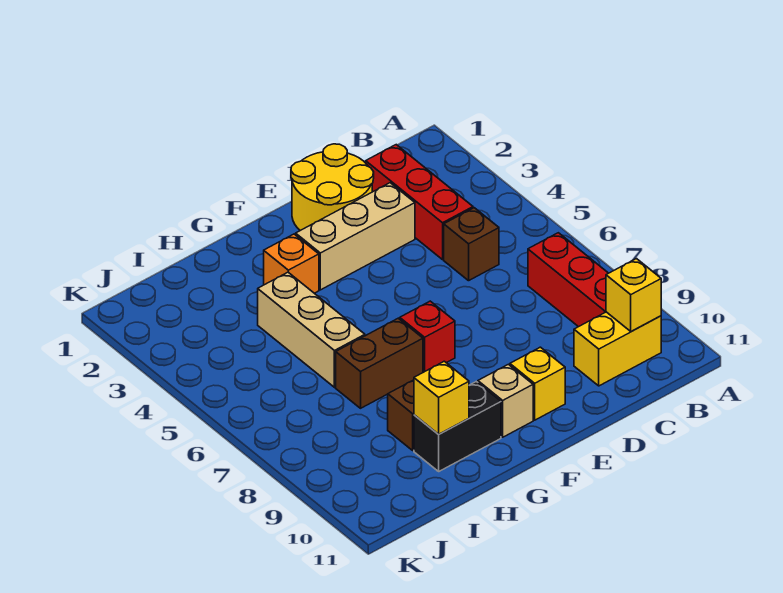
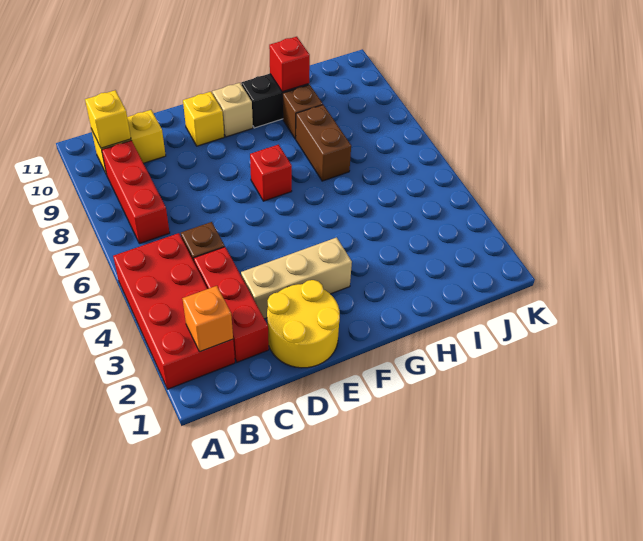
none -> red brick A2:B5 level 1
orange brick G3 level 1 -> orange brick B2 level 2
brown brick G7:H7 level 1 -> brown brick H7:H8 level 1
tan brick H4:H6 level 1 -> none
yellow brick H10 level 2 -> red brick H10 level 2

